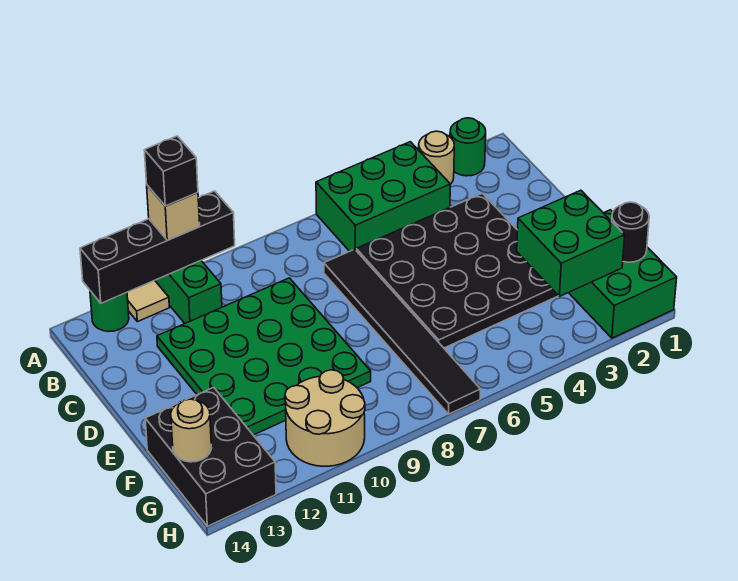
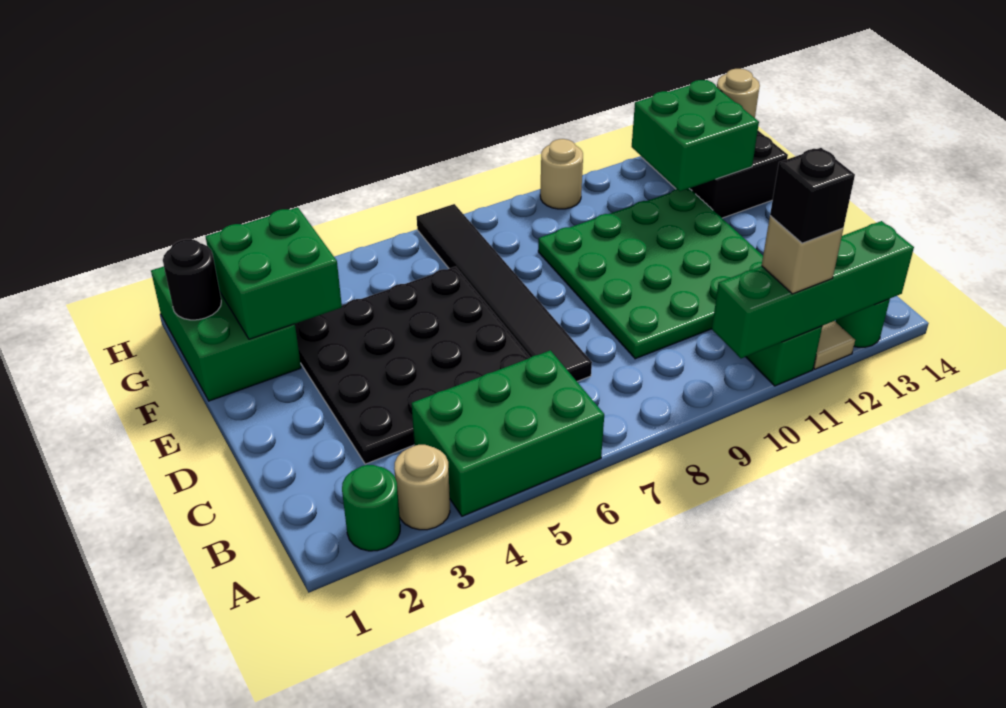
black brick A10:A13 level 2 -> green brick A10:A13 level 2
none -> green brick F12:G13 level 2
tan round brick G10:H11 level 1 -> tan round brick H10 level 1

